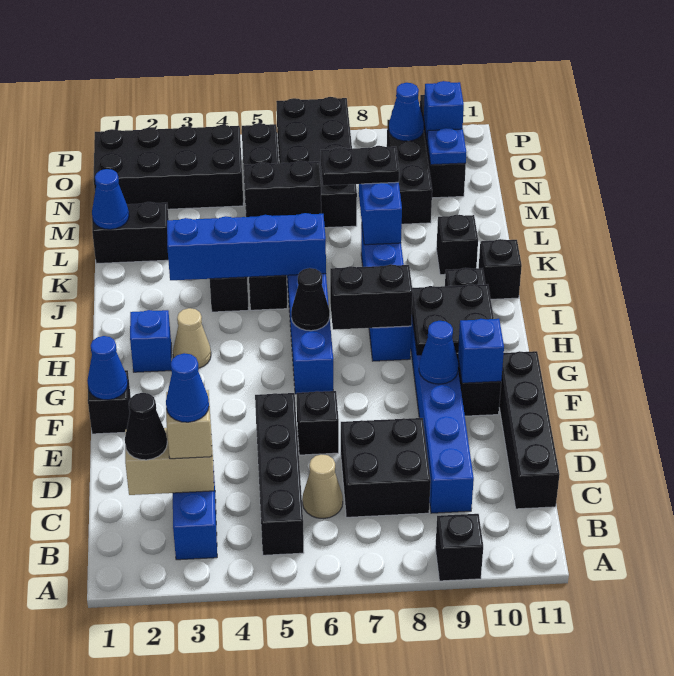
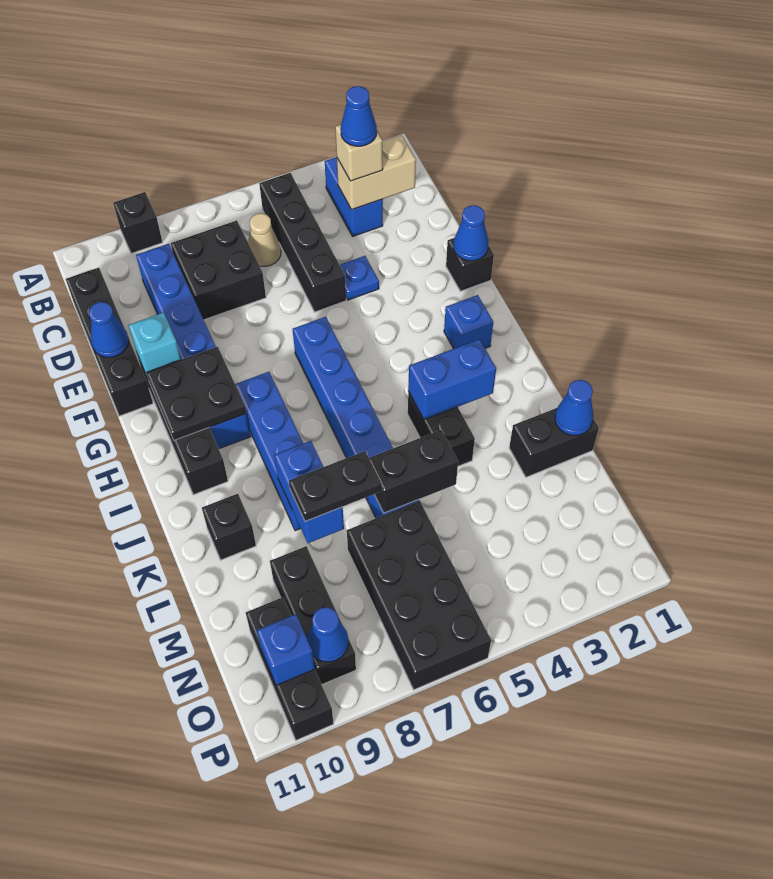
black cone C2 level 3 -> none
black brick E6 level 1 -> none
blue cone F9 level 2 -> blue cone E11 level 2
blue brick F10 level 2 -> cyan brick F10 level 2
tan cone H3 level 1 -> none
black cone H6 level 2 -> none
black brick H7:H8 level 2 -> none
blue brick J3:J6 level 2 -> blue brick J3:J4 level 2
black brick J5:O5 level 1 -> none
black brick J11 level 1 -> none
black brick N1:O4 level 1 -> none
blue plate N10 level 2 -> blue plate E4 level 1

